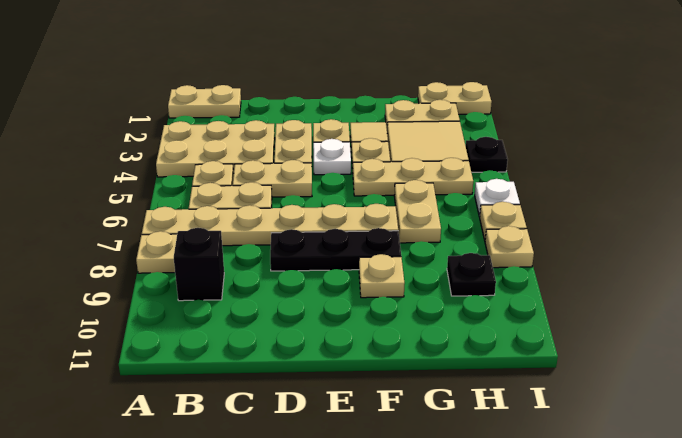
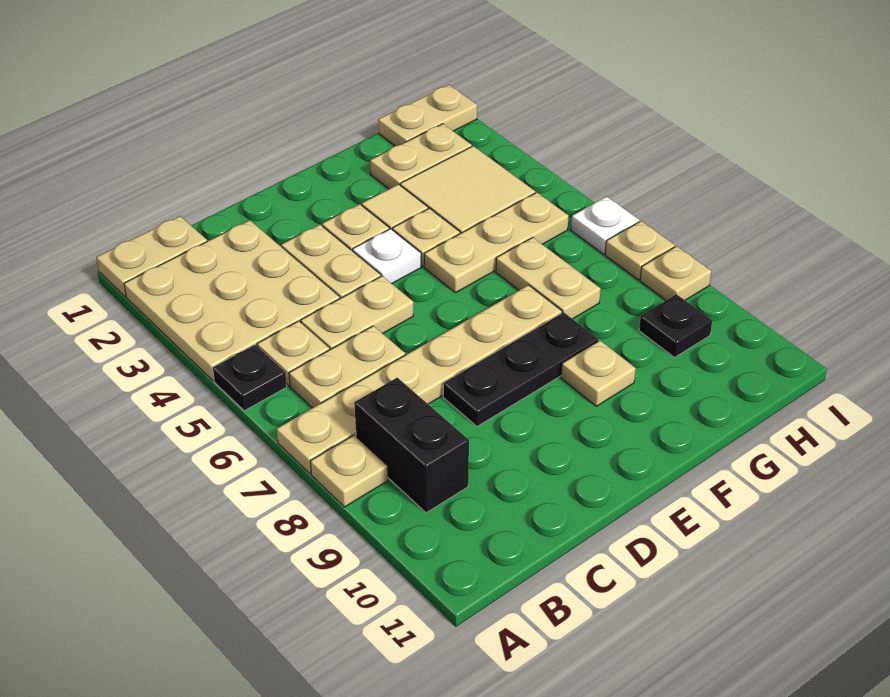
tan plate A3:C4 level 1 -> tan plate A2:C4 level 1
black brick B9 level 1 -> black brick B8:B9 level 1
black plate I4 level 1 -> black plate A5 level 1

